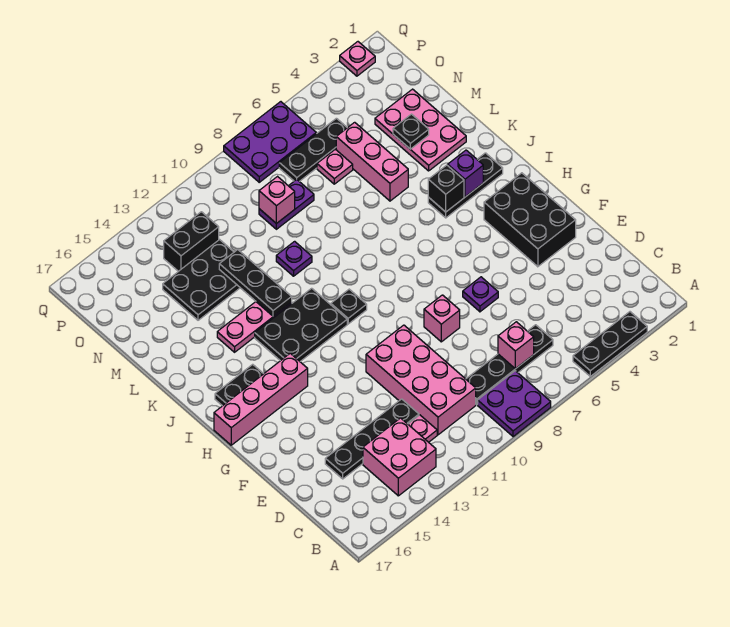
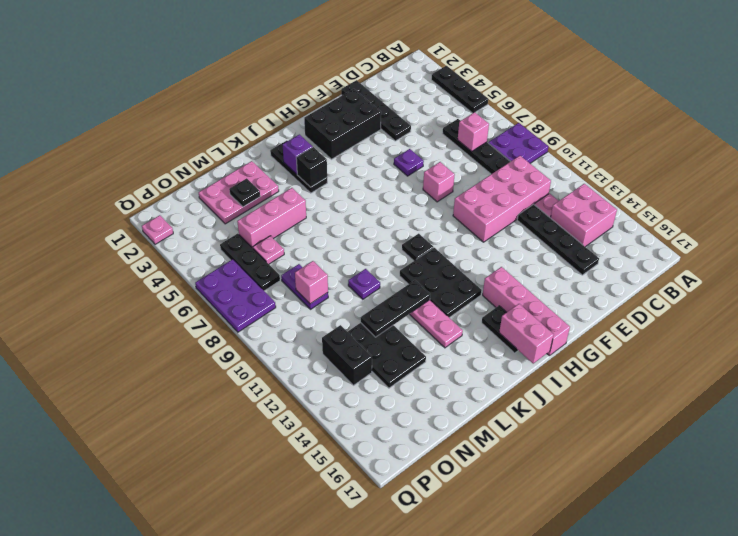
none -> black plate E1:E4 level 1
none -> pink brick I16:I17 level 2

